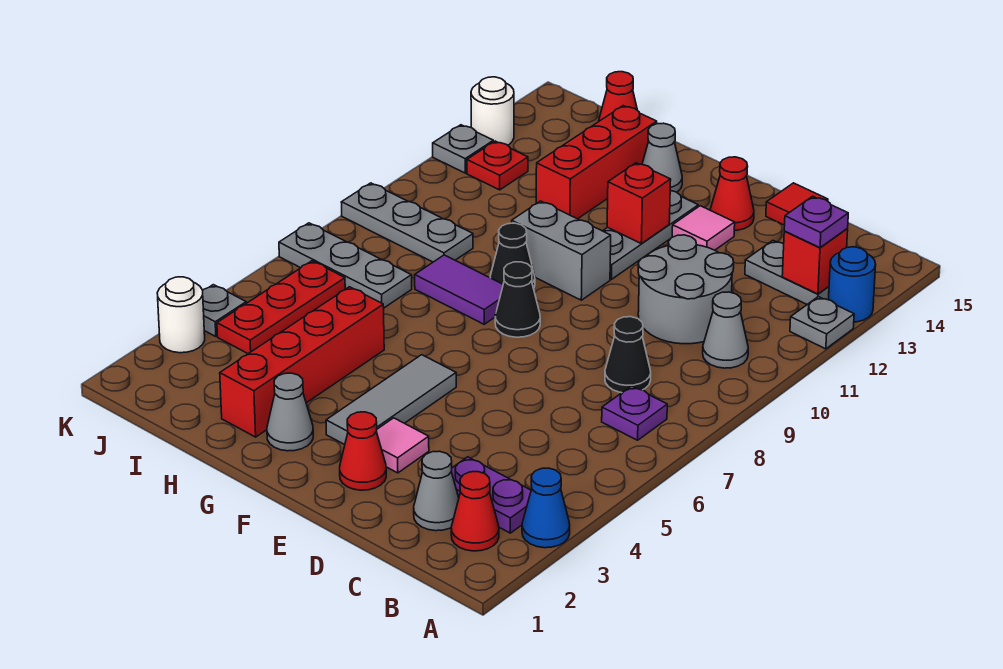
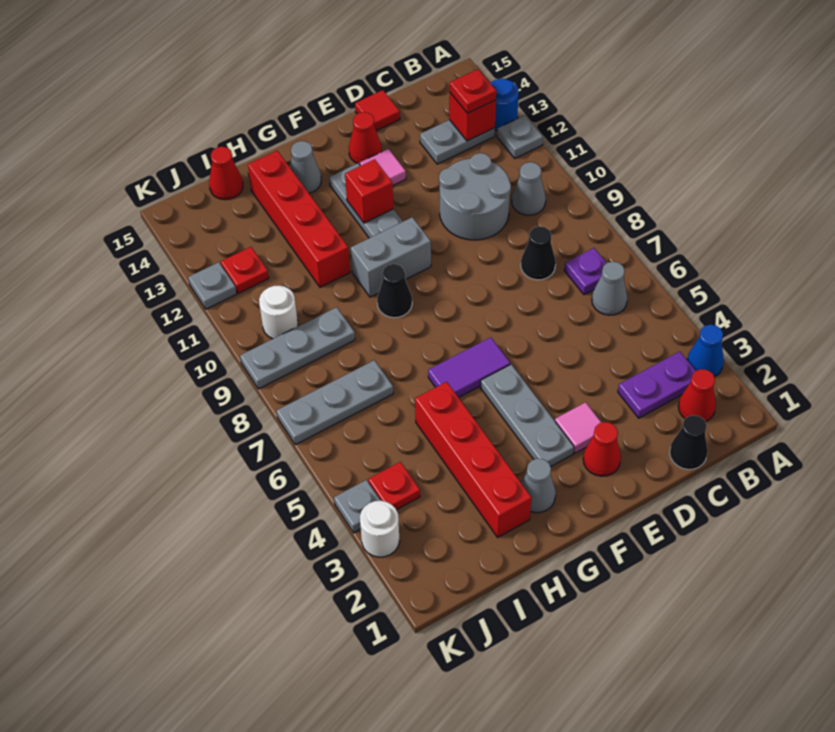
purple plate B13 level 3 -> red plate B13 level 3
grey cone C2 level 1 -> grey cone B6 level 1
grey tile F3:F5 level 1 -> grey plate F3:F5 level 1
black cone F8 level 1 -> black cone C1 level 1
purple tile G8:H8 level 1 -> purple tile F6:G6 level 1
red brick H12:H14 level 1 -> red brick H11:H14 level 1
red plate J4:J6 level 1 -> red plate J4 level 1
white round brick K13 level 1 -> white round brick J10 level 1

